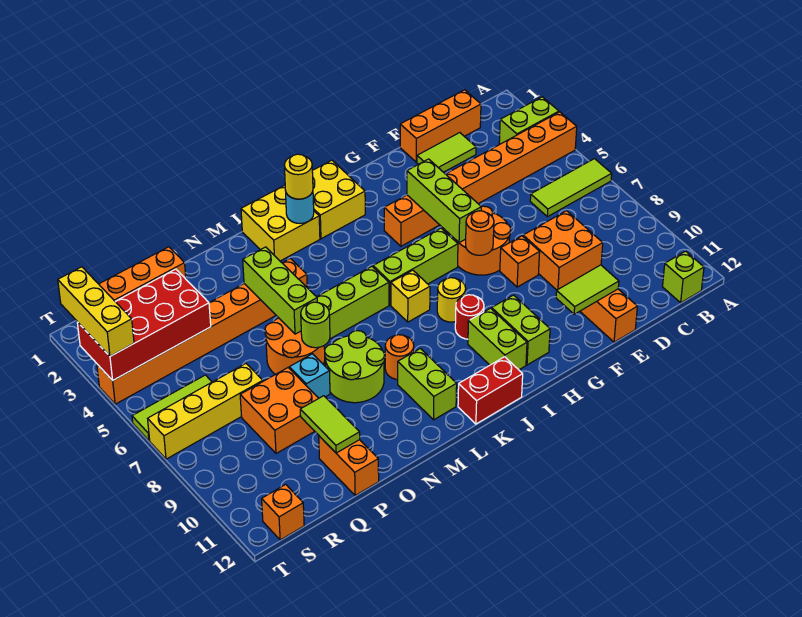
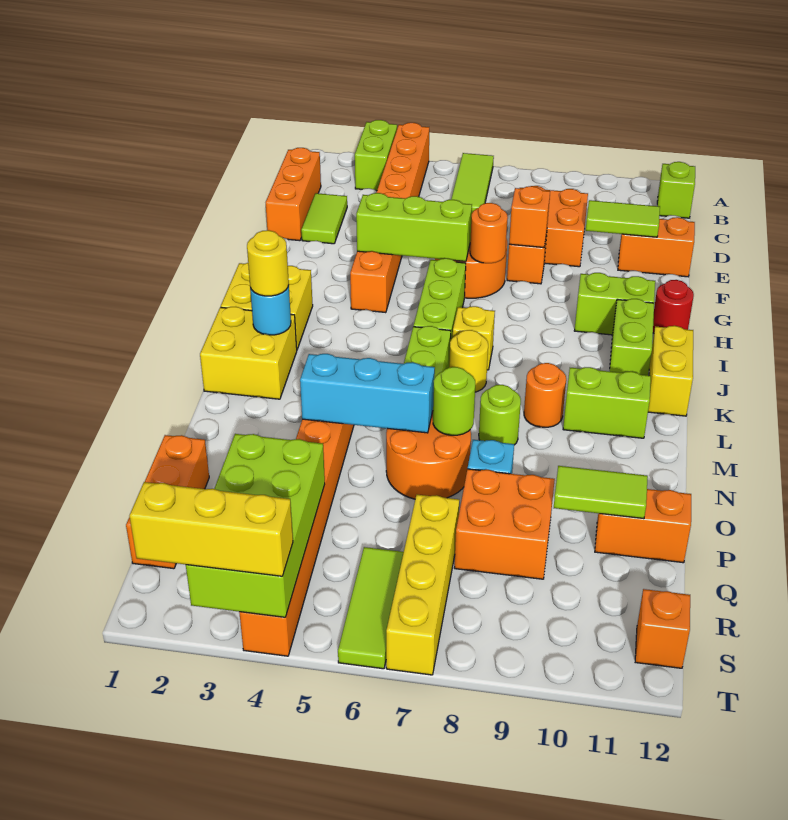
lime tile E11:F11 level 2 -> lime tile E10:E11 level 2
none -> orange brick F8 level 2
yellow round brick I8 level 1 -> yellow round brick K7 level 1
red round brick I9 level 1 -> red round brick H12 level 1
lime brick I10:I11 level 1 -> lime brick I11:J11 level 1
red brick J12:K12 level 1 -> yellow brick J12:K12 level 1
lime round brick M8:N9 level 1 -> lime round brick M8 level 1
lime brick N4:N6 level 2 -> cyan brick N4:N6 level 2
red brick Q3:T4 level 2 -> lime brick Q3:T4 level 2

